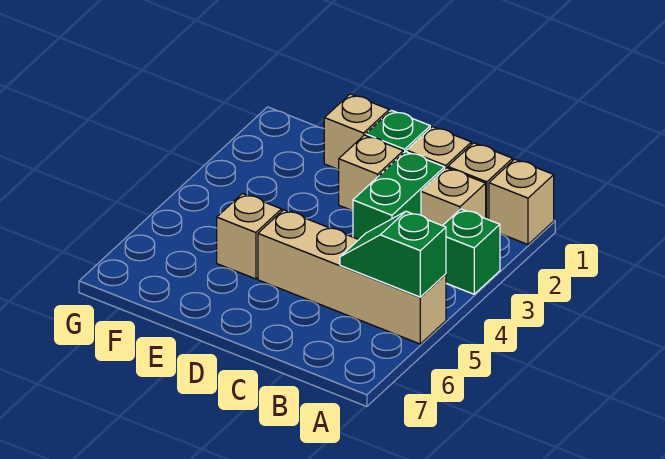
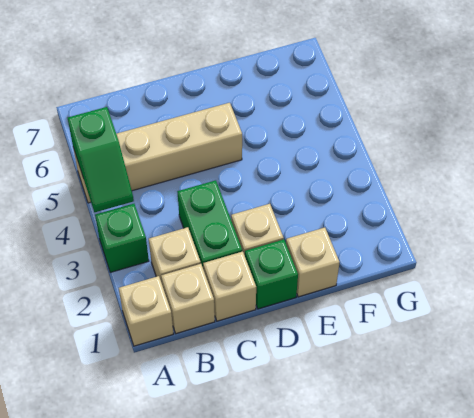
green slope A5:B5 level 2 top A -> green slope A4:A5 level 2 top 5
tan brick E5 level 1 -> none

